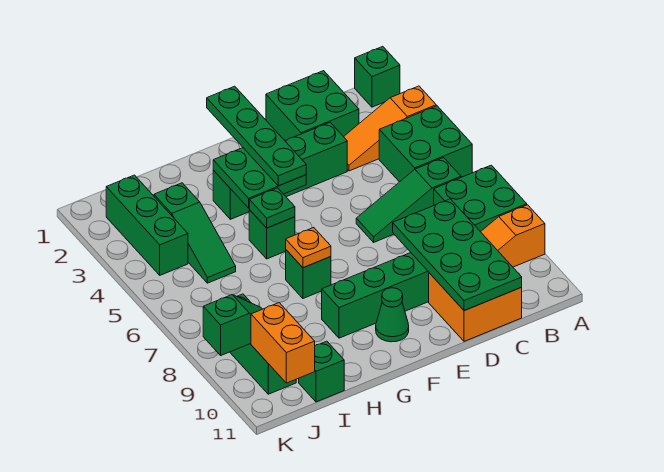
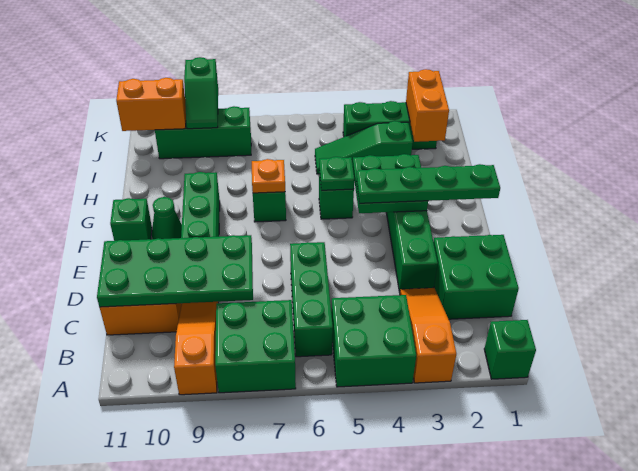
green slope B6:D6 level 1 top B -> green brick B6:D6 level 1
none -> orange brick I2:J2 level 2
green brick I11 level 1 -> green brick F11 level 1

